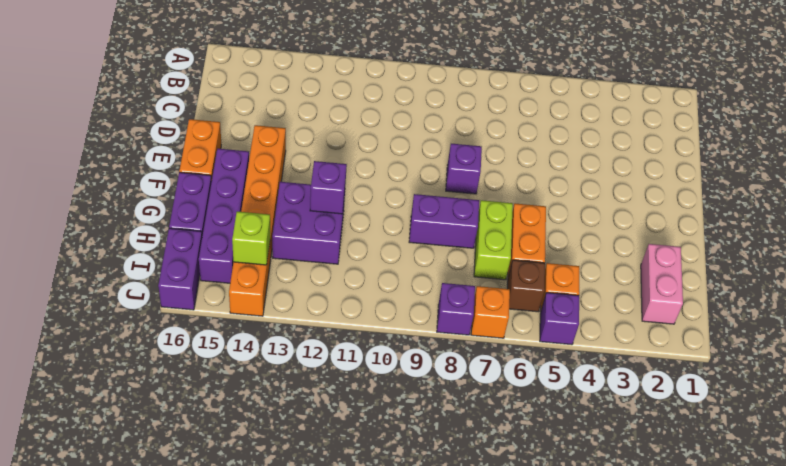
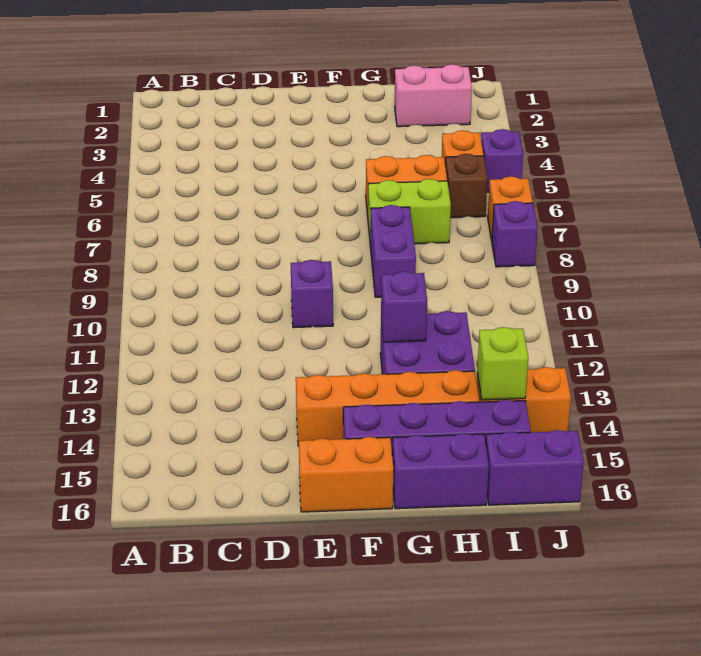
purple brick E8 level 1 -> purple brick E10 level 1

